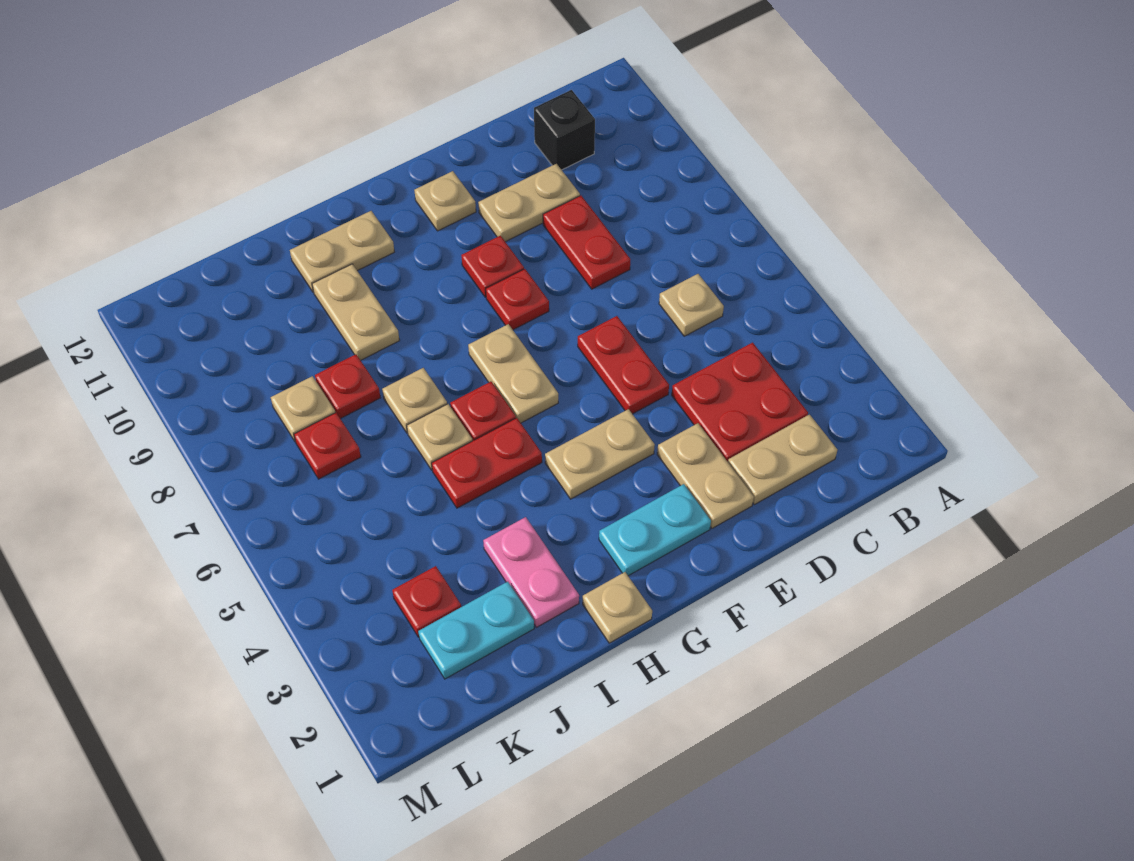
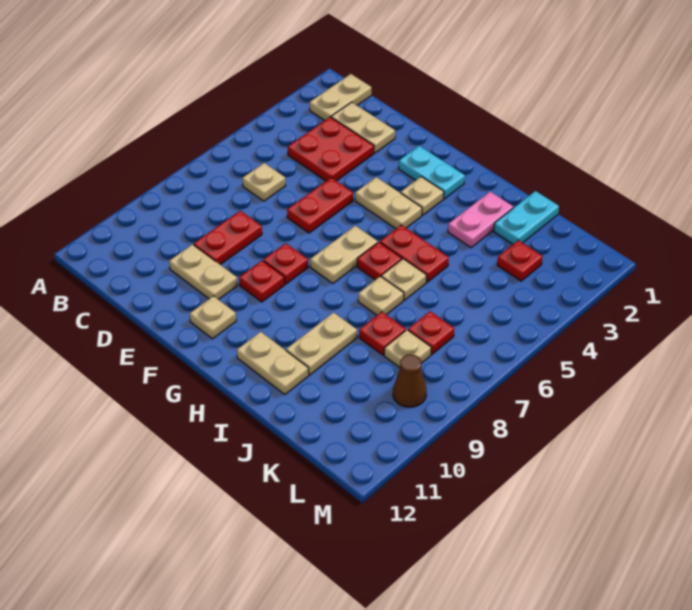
black brick C11 level 1 -> none
tan plate E2:E3 level 1 -> tan plate B1:B2 level 1
tan plate H1 level 1 -> tan plate G3 level 1
cyan plate J2:K2 level 1 -> cyan plate J1:J2 level 1
none -> brown cone L9 level 1

